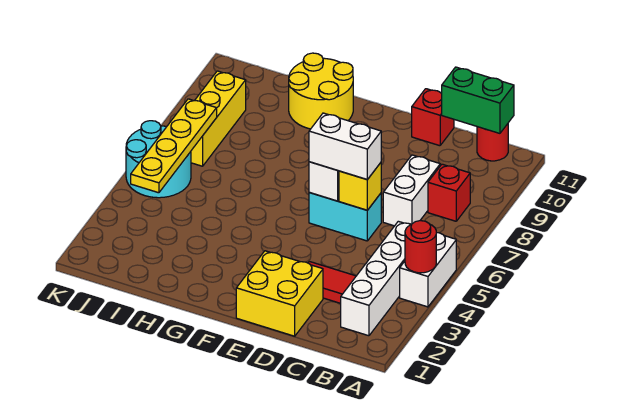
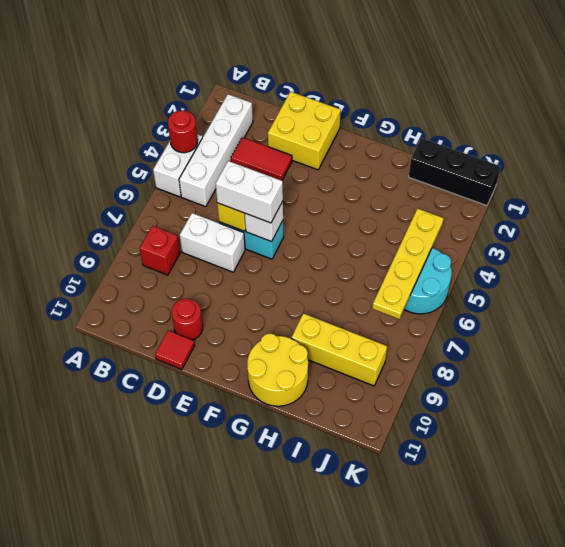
red round brick B11 level 1 -> red round brick D10 level 1
green brick B11:C11 level 2 -> none
white brick C7:C8 level 1 -> white brick C7:D7 level 1
red brick D11 level 1 -> red tile D11 level 1
none -> black brick I1:K1 level 1
yellow brick J7:J9 level 1 -> yellow brick H9:J9 level 1

